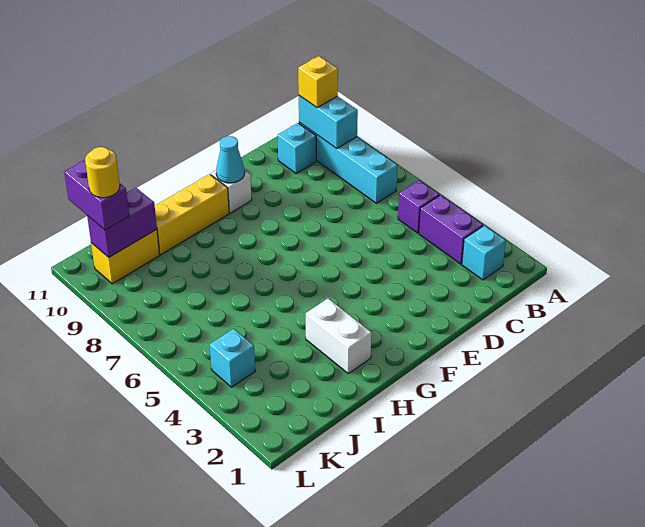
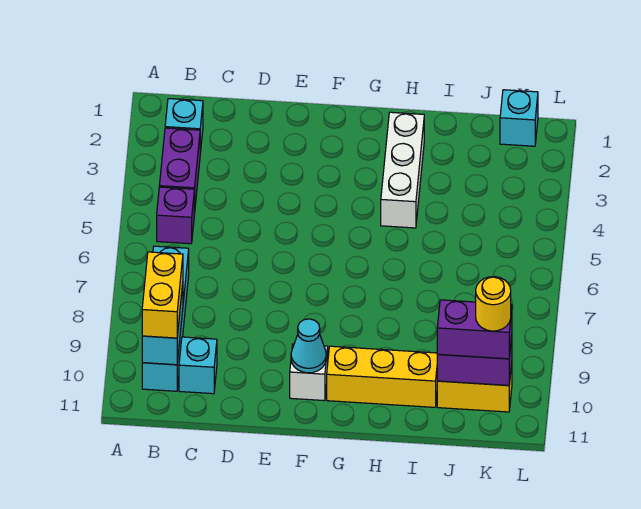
yellow brick B10 level 3 -> yellow brick B9:B10 level 3
white brick H2:H3 level 1 -> white brick H2:H4 level 1
cyan brick K4 level 1 -> cyan brick K1 level 1
purple brick K10:K11 level 3 -> purple brick J10:K10 level 3

